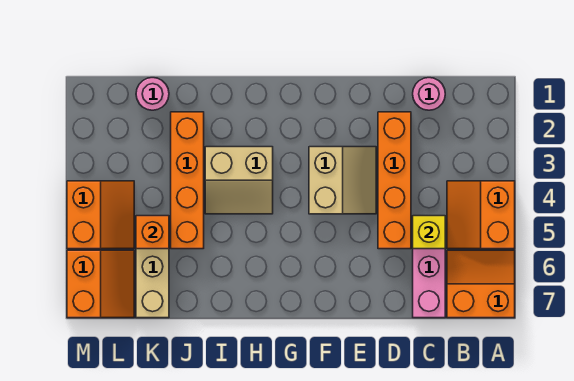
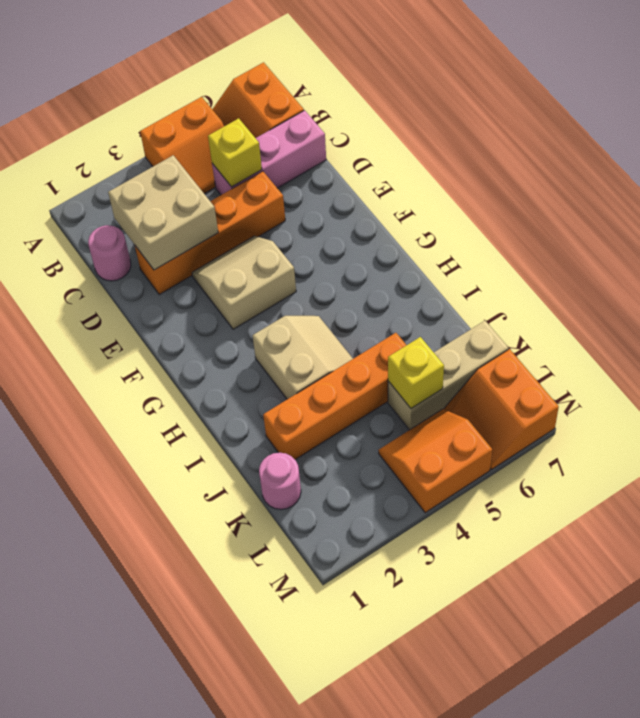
none -> tan brick C2:D3 level 2
orange brick K5 level 2 -> yellow brick K5 level 2
orange slope L6:M7 level 1 top M -> orange slope L6:M7 level 1 top 7

